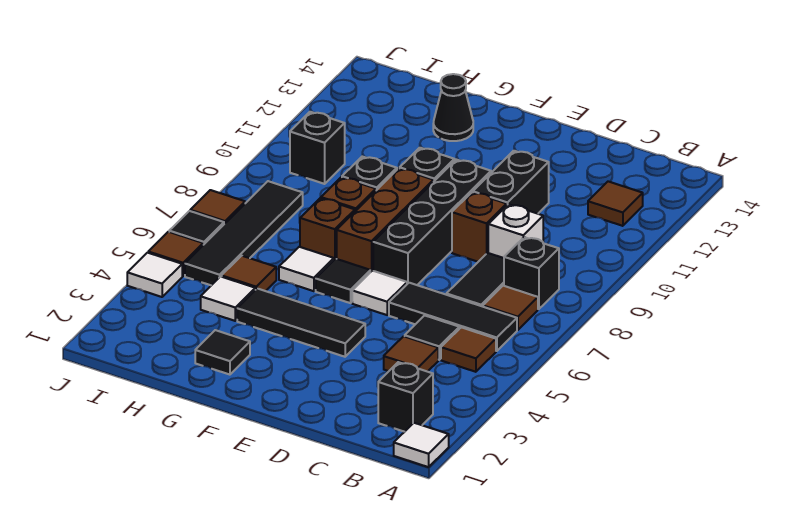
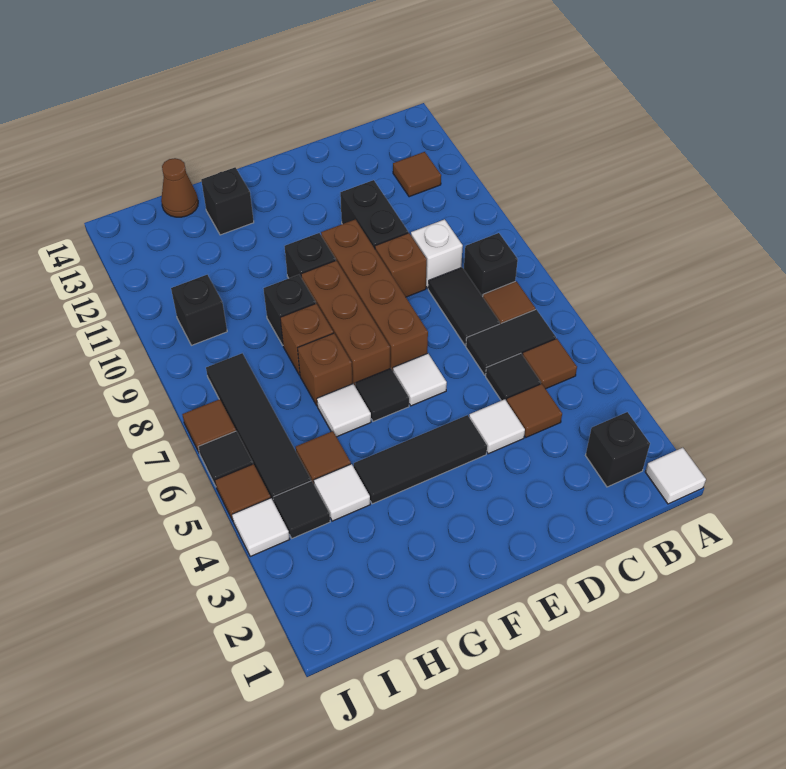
black tile B6:D6 level 1 -> black tile B6:C6 level 1
none -> white tile D4 level 1
black brick E7:E10 level 1 -> brown brick E7:E10 level 1
black tile G2 level 1 -> black tile I4 level 1
black cone G13 level 1 -> black brick G13 level 1
none -> brown cone H14 level 1

